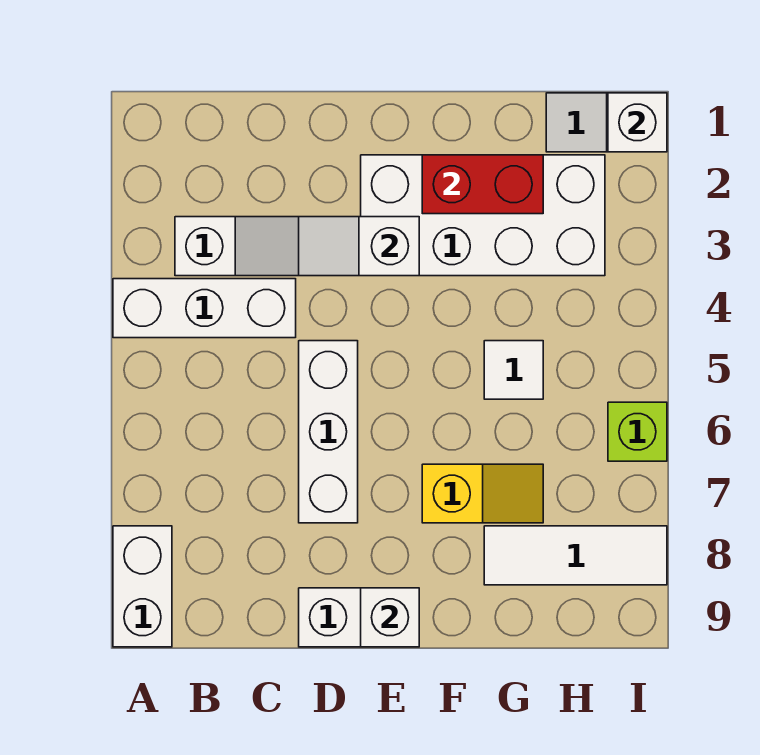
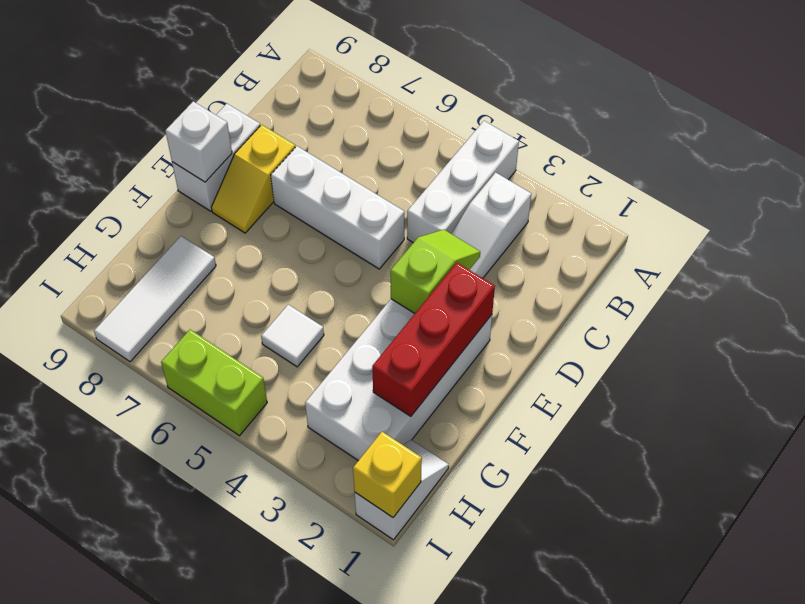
white brick A8:A9 level 1 -> none
white slope D3:E3 level 2 top E -> lime slope D3:E3 level 2 top E
red brick F2:G2 level 2 -> red brick E2:G2 level 2
yellow slope F7:G7 level 1 top F -> yellow slope D8:E8 level 1 top D
white brick I1 level 2 -> yellow brick I1 level 2
lime brick I6 level 1 -> lime brick I5:I6 level 1

